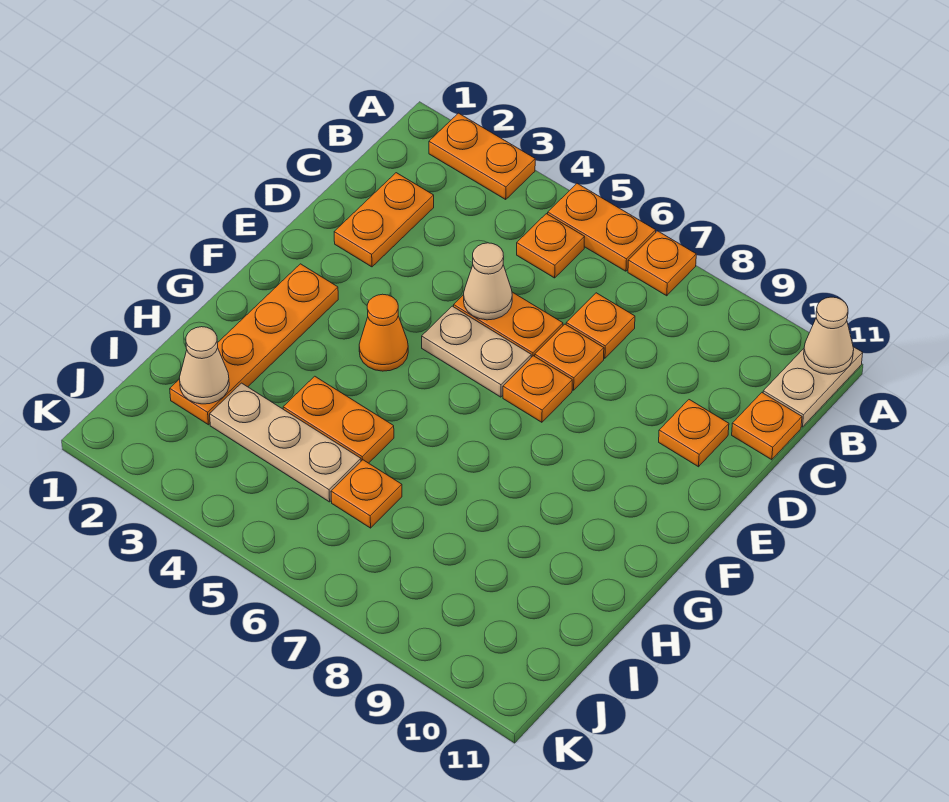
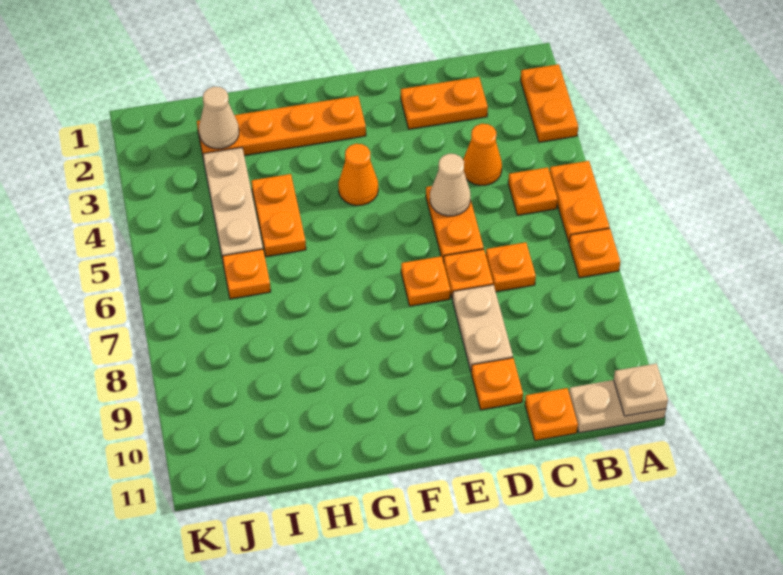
tan cone A11 level 2 -> tan plate A11 level 2
none -> orange cone C4 level 1
tan plate E5:E6 level 1 -> tan plate D8:D9 level 1

